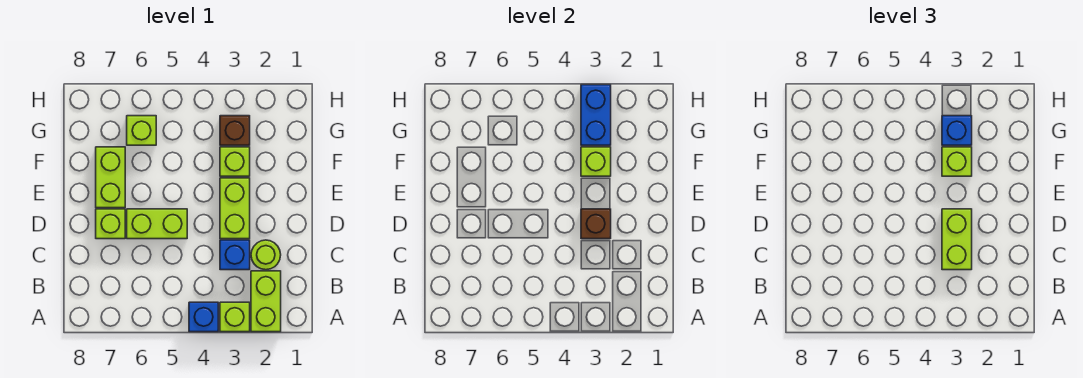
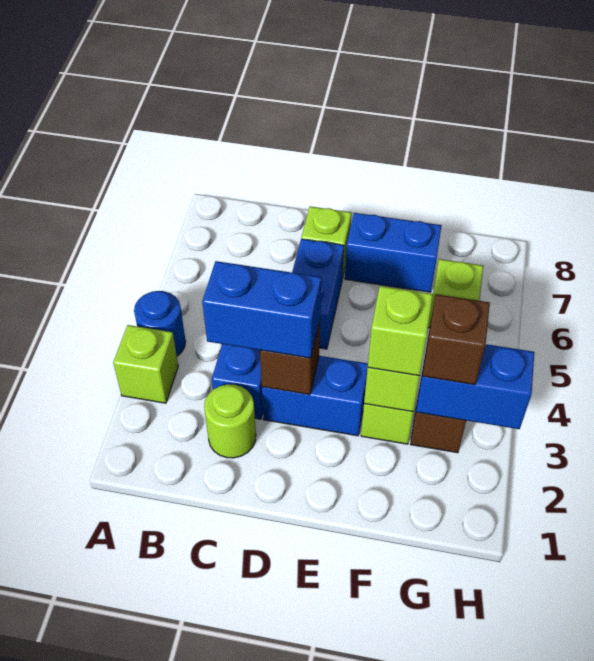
lime brick A2:B2 level 1 -> none
blue brick A4 level 1 -> blue round brick A4 level 1
lime brick C3:D3 level 3 -> blue brick C3:D3 level 3
lime brick D3:E3 level 1 -> blue brick D3:E3 level 1
lime brick D5:D6 level 1 -> blue brick D5:D6 level 1
lime brick E7:F7 level 1 -> blue brick E7:F7 level 1
blue brick G3 level 3 -> brown brick G3 level 3

